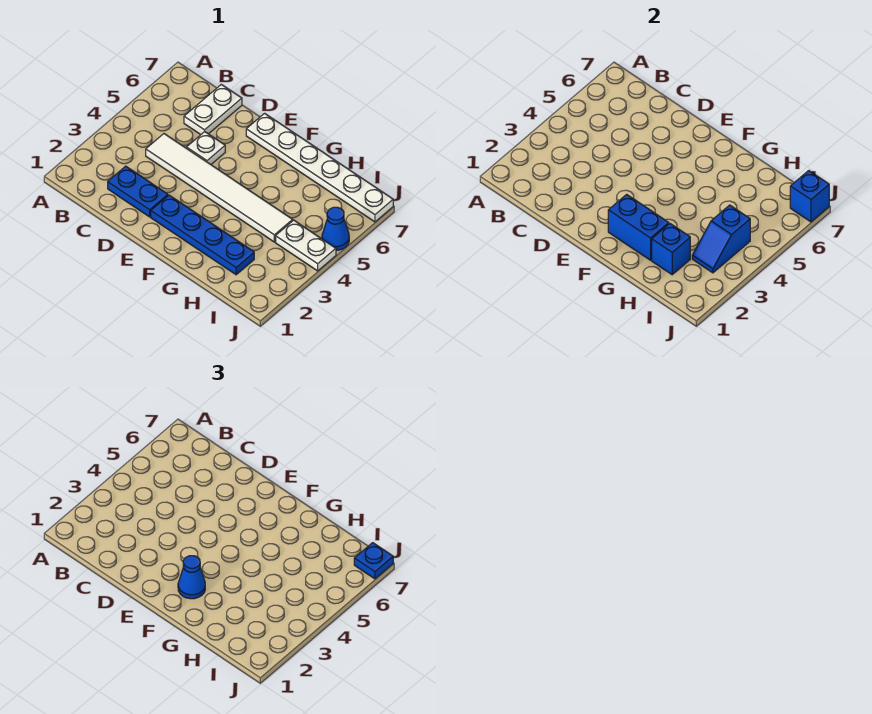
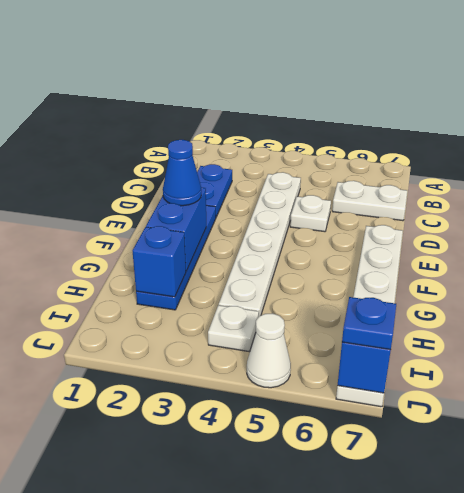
white tile C4:H4 level 1 -> white plate C4:H4 level 1
blue slope I3:I4 level 2 top 4 -> none
white plate I4:J4 level 1 -> white plate I4 level 1
blue cone J5 level 1 -> white cone J5 level 1

